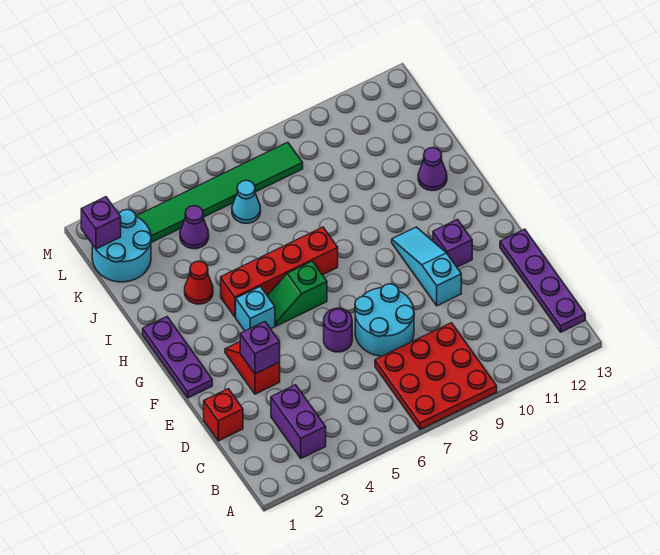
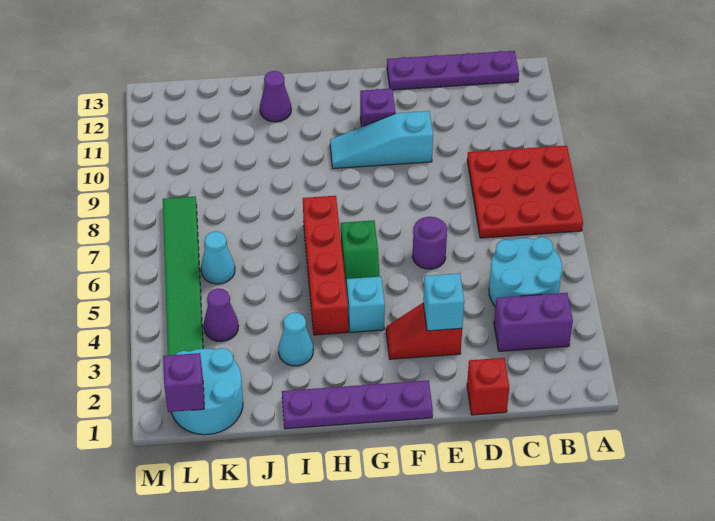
cyan round brick D7:E8 level 1 -> cyan round brick B4:C5 level 1
purple brick E3 level 2 -> cyan brick E3 level 2
purple plate F1:H1 level 1 -> purple plate F1:I1 level 1
red cone I3 level 1 -> cyan cone I3 level 1

